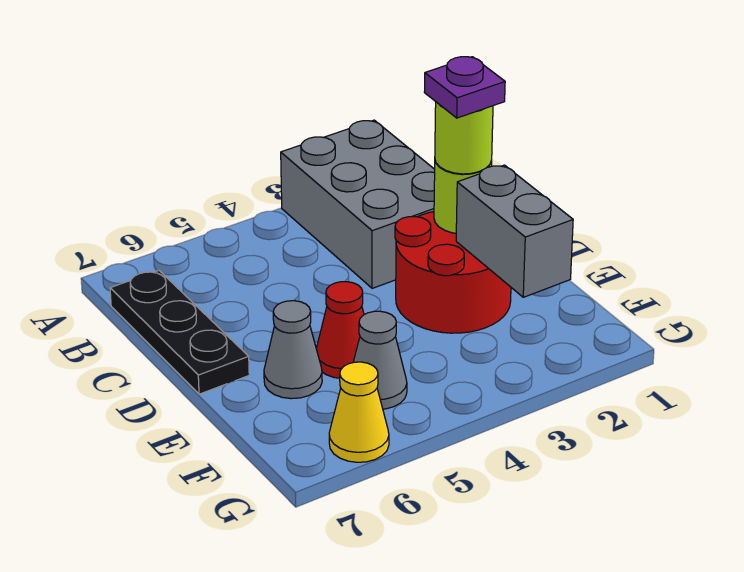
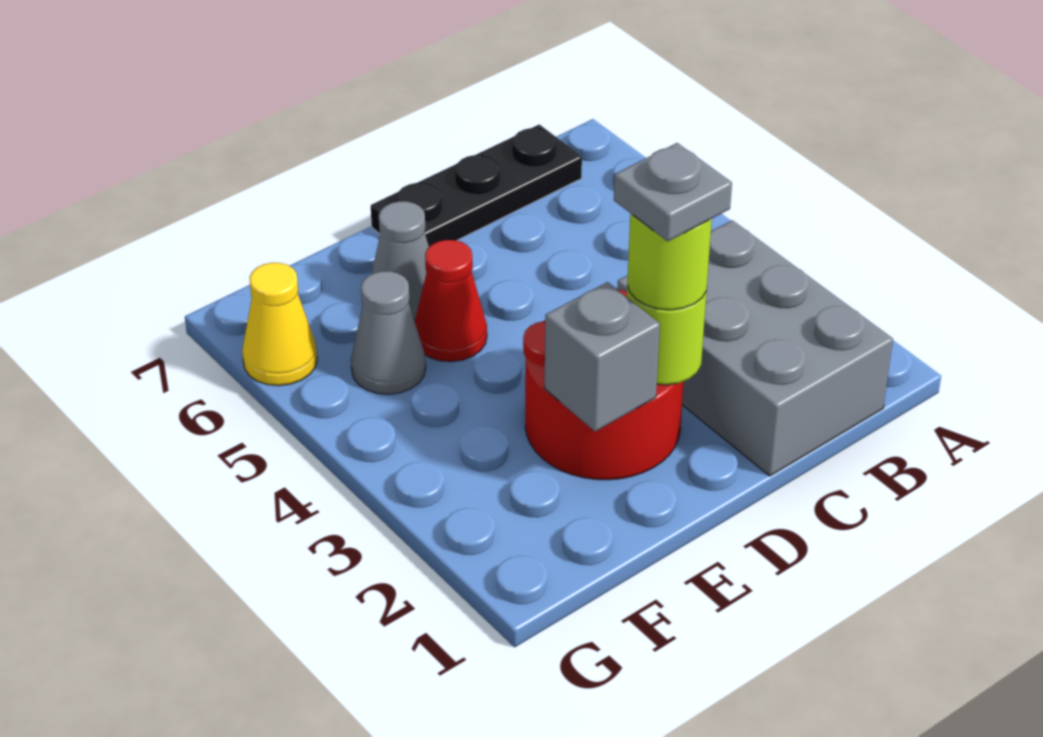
grey brick A2:C3 level 1 -> grey brick B1:C3 level 1
purple plate D2 level 4 -> grey plate D2 level 4
grey brick E2:F2 level 2 -> grey brick E2 level 2

